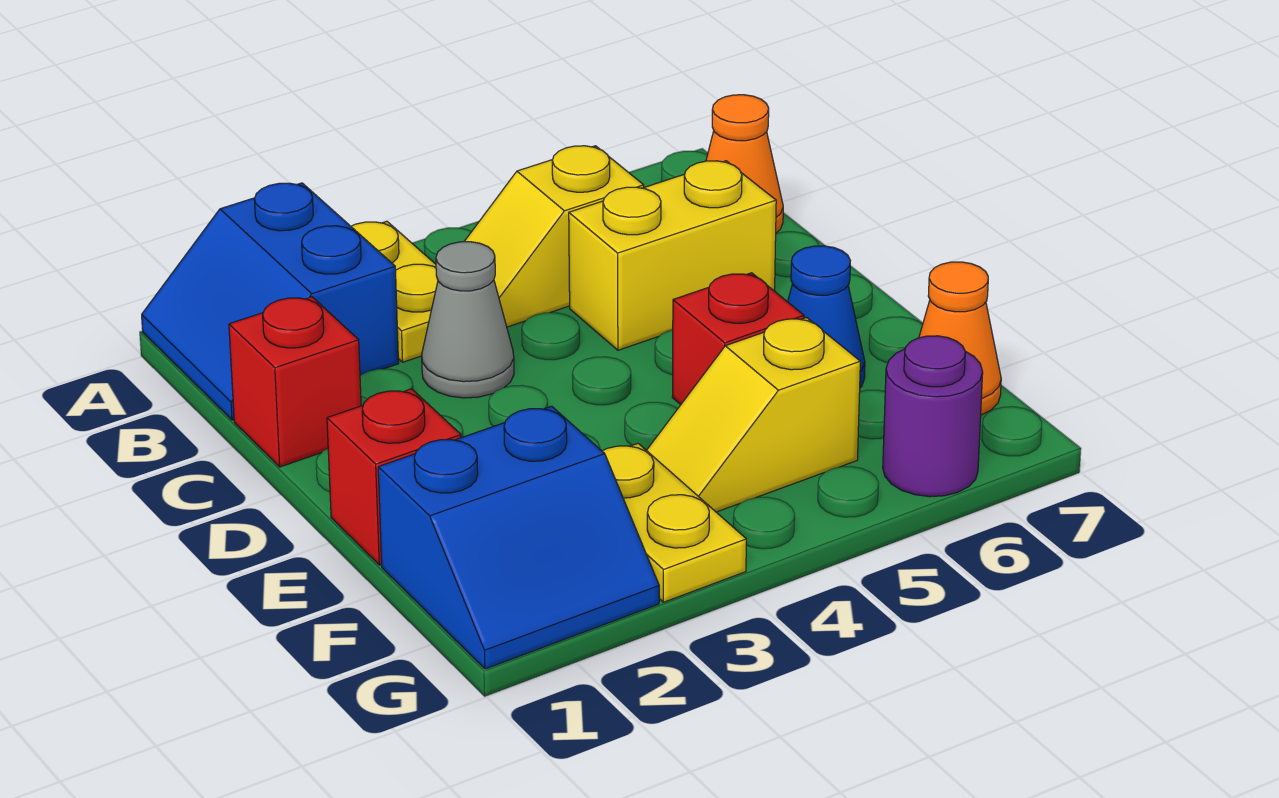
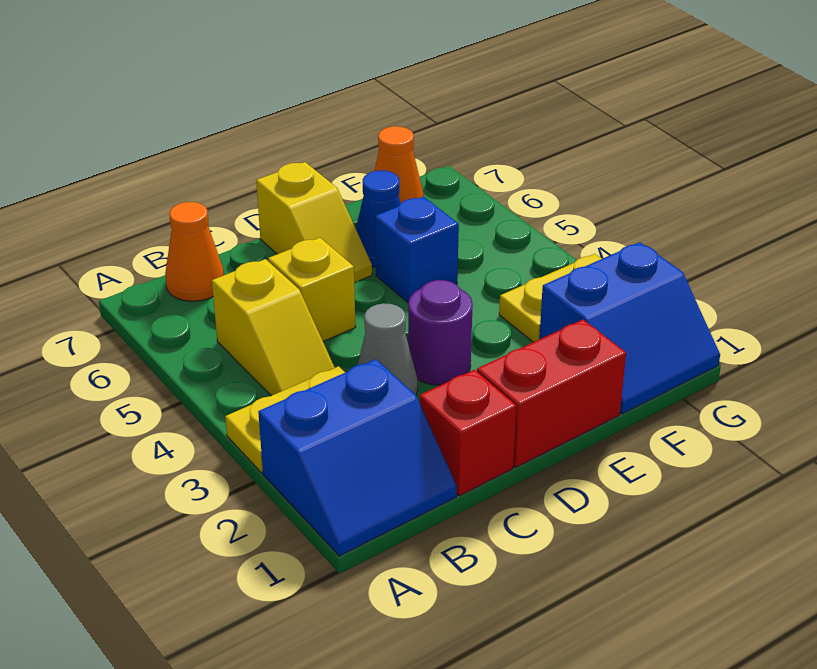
yellow brick C5:C6 level 1 -> yellow brick C5 level 1
red brick E1 level 1 -> red brick D1:E1 level 1
red brick E5 level 1 -> blue brick E5 level 1
blue slope F1:G2 level 1 top F -> blue slope F1:G2 level 1 top 2
yellow slope F4:F5 level 1 top 5 -> yellow slope D6:D7 level 1 top 7
purple round brick G6 level 1 -> purple round brick D3 level 1

